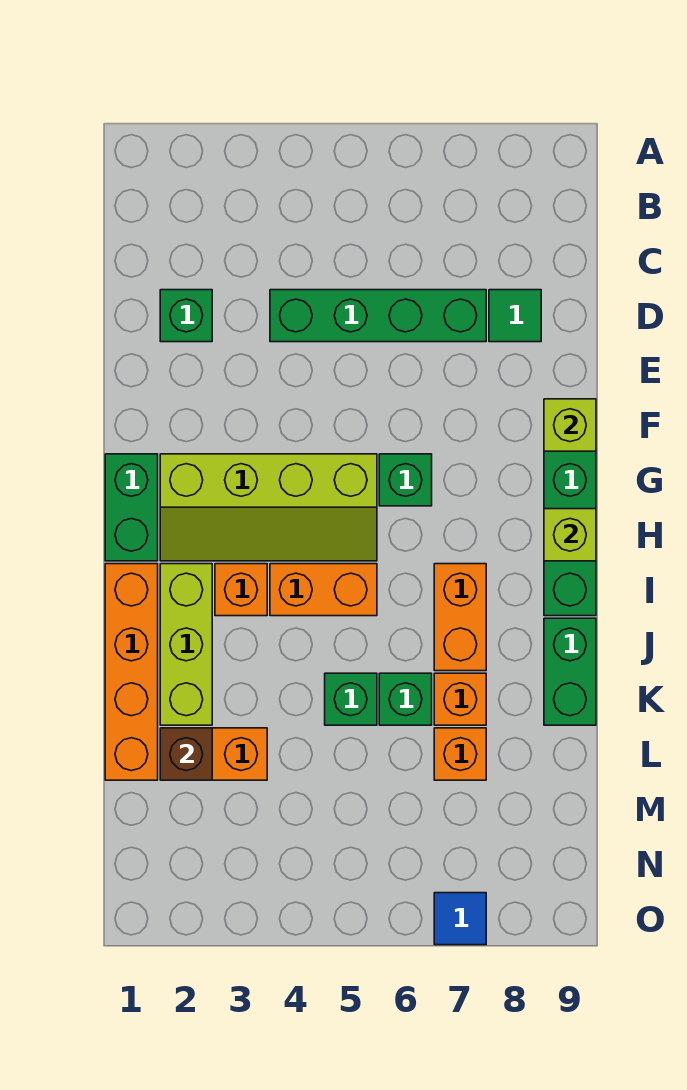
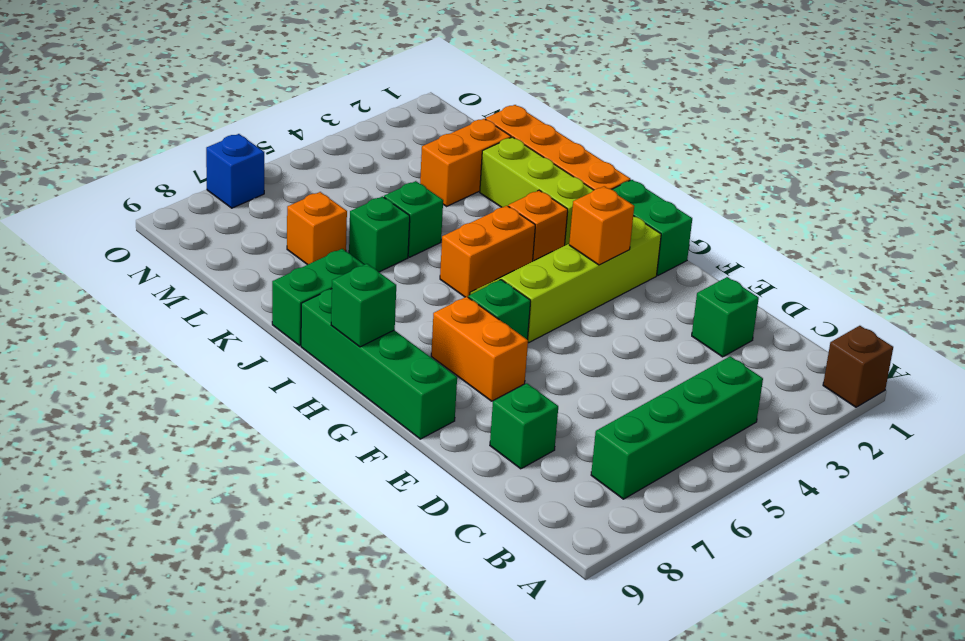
green brick D4:D7 level 1 -> green brick B4:B7 level 1
green tile D8 level 1 -> green brick D8 level 1
lime brick F9 level 2 -> none
lime brick H9 level 2 -> green brick H9 level 2
orange brick I7:J7 level 1 -> orange brick F7:G7 level 1
green brick J9:K9 level 1 -> green brick J8:J9 level 1
orange brick K7 level 1 -> orange brick G3 level 2
brown brick L2 level 2 -> brown brick A1 level 1
blue tile O7 level 1 -> blue brick O7 level 1

